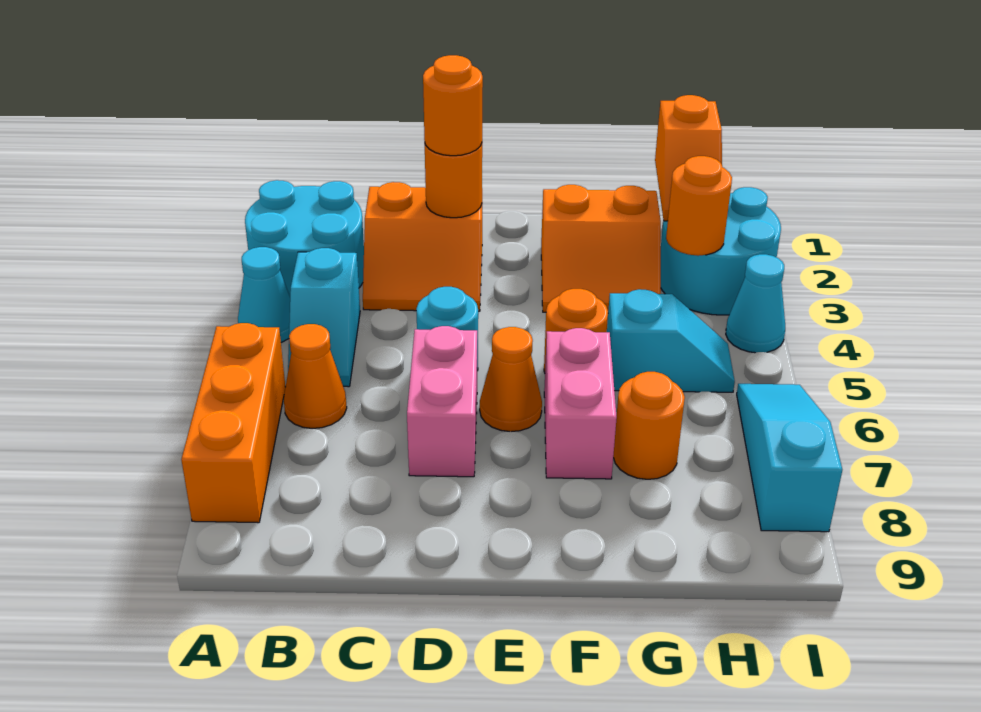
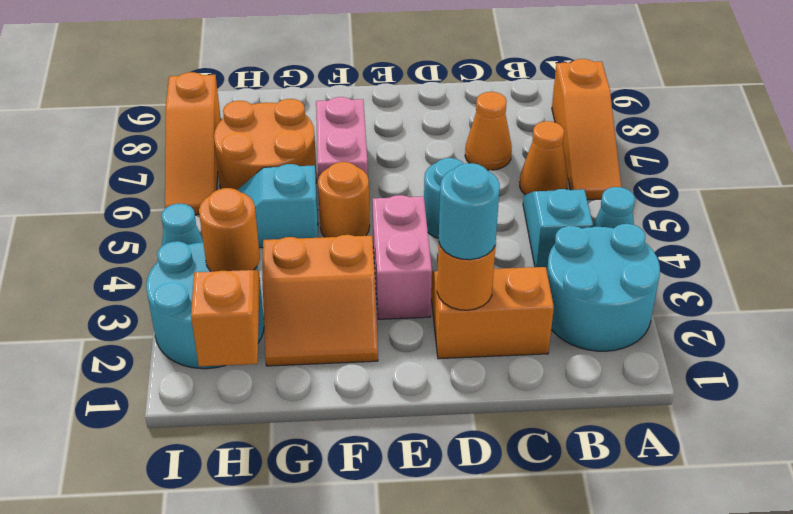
orange brick A6:A8 level 1 -> orange slope A6:A8 level 1 top 8
orange round brick D2 level 3 -> cyan round brick D2 level 3
pink brick D6:D7 level 1 -> pink brick E3:E4 level 1
orange cone E6 level 1 -> orange cone C7 level 1
orange slope F2:G3 level 1 top 2 -> orange slope F2:G3 level 1 top 3
orange round brick G7 level 1 -> orange round brick G6:H7 level 1
cyan slope I6:I8 level 1 top 8 -> orange slope I6:I8 level 1 top 8

